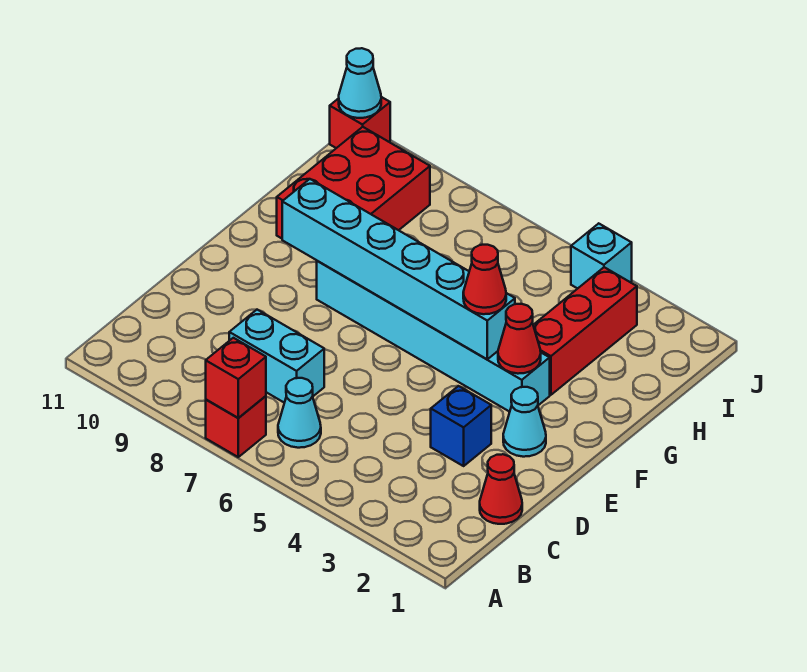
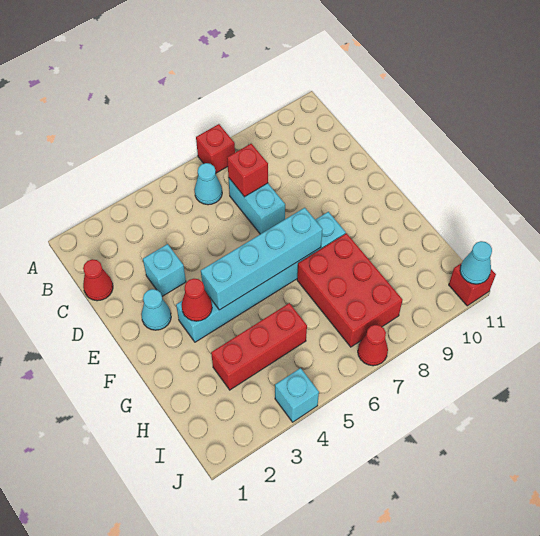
red brick A7 level 2 -> red brick C7 level 2
cyan brick C7:C8 level 1 -> cyan brick C7:D7 level 1
blue brick D3 level 1 -> cyan brick D3 level 1
cyan brick F4:F9 level 2 -> cyan brick F4:F7 level 2
red cone F4 level 3 -> red cone J7 level 1
red brick G3:I3 level 1 -> red brick H3:H5 level 1
red brick G9:I10 level 1 -> red brick G7:I8 level 1

